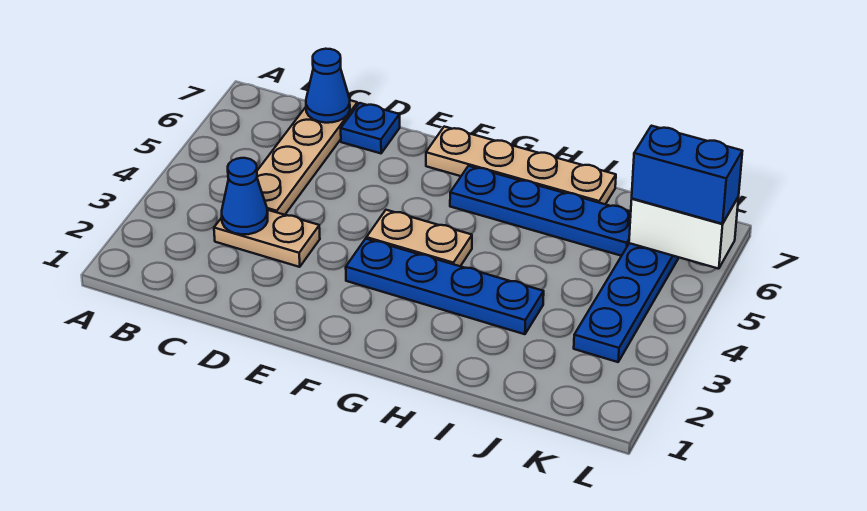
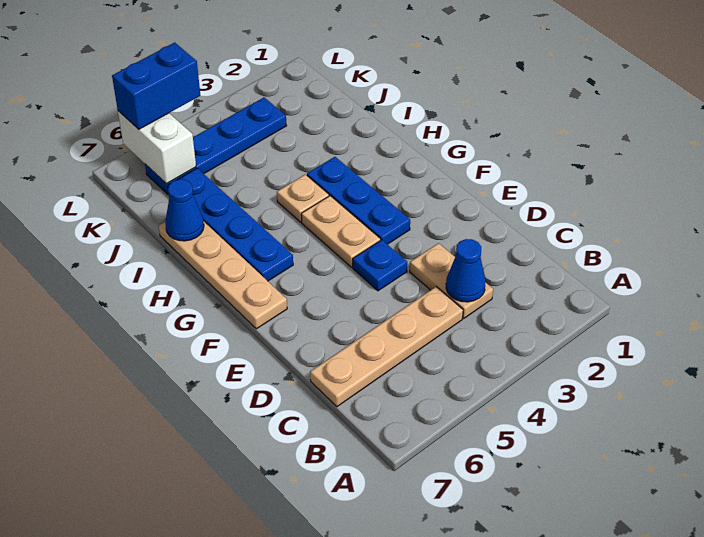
blue cone C7 level 2 -> blue cone I7 level 2
blue plate D7 level 1 -> blue plate E4 level 1
blue plate F3:I3 level 1 -> blue plate F3:H3 level 1
none -> tan plate H4 level 1
blue brick K6:L6 level 3 -> blue brick L5:L6 level 3

